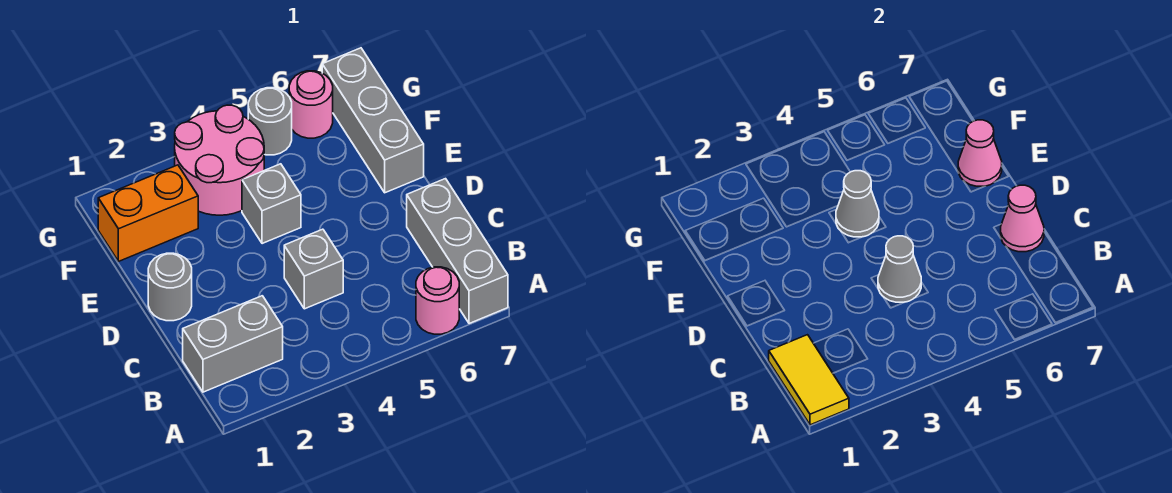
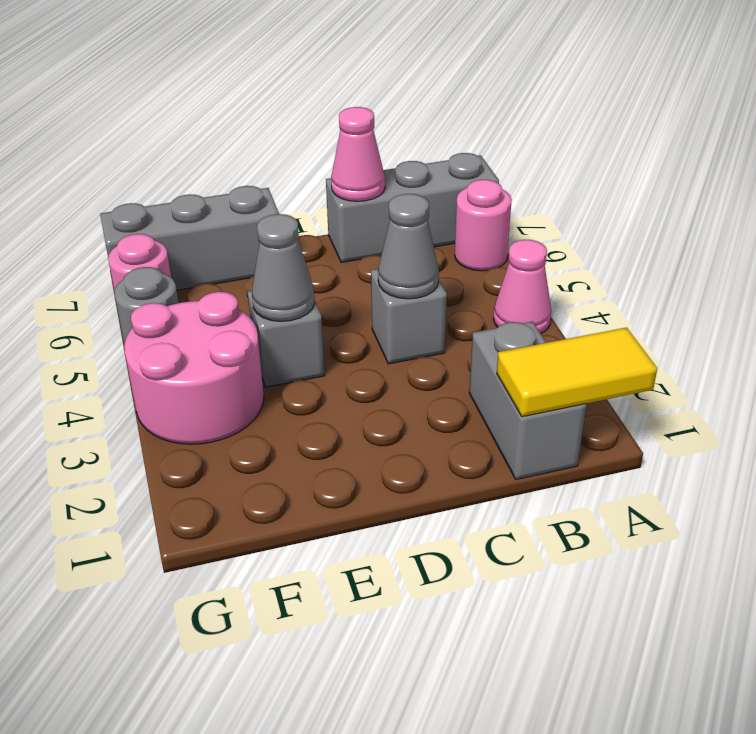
grey round brick D1 level 1 -> none
pink cone E7 level 2 -> pink cone A4 level 1
orange brick F1:F2 level 1 -> none

